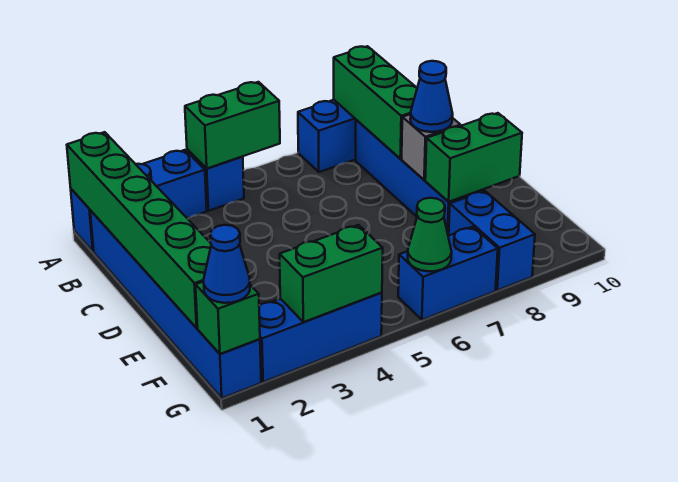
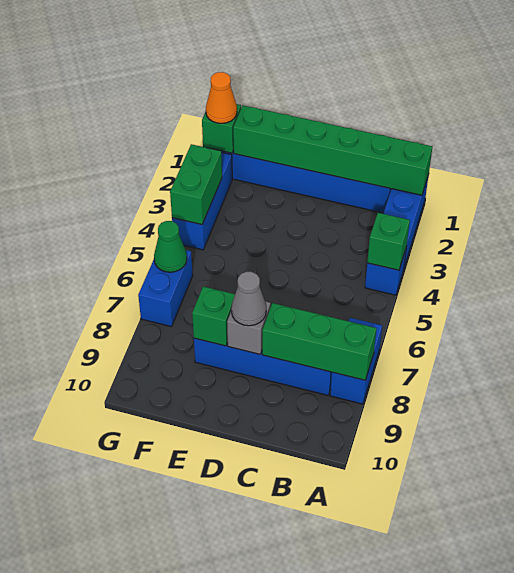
green brick A4:A5 level 2 -> green brick A4 level 2
blue cone D8 level 3 -> grey cone D8 level 3
green brick E8:E9 level 2 -> green brick E8 level 2
blue brick F8:G8 level 1 -> none
blue cone G1 level 3 -> orange cone G1 level 3

